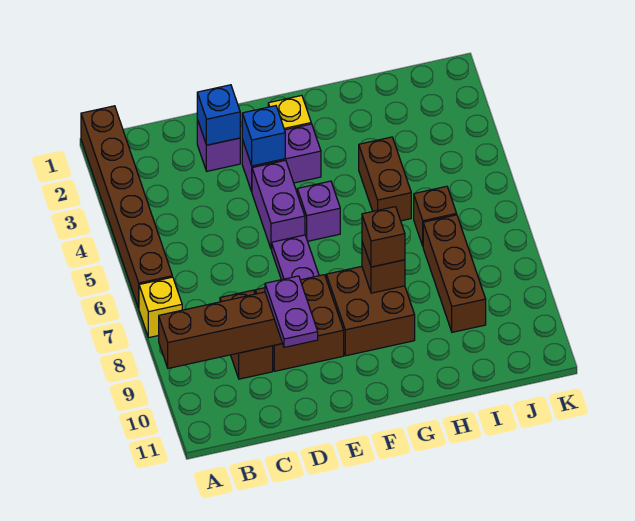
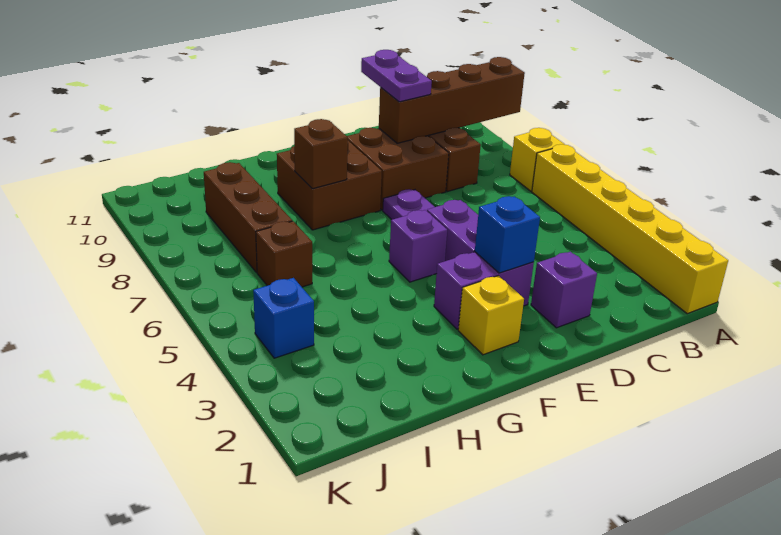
brown brick A1:A6 level 1 -> yellow brick A1:A6 level 1
blue brick D2 level 2 -> blue brick J4 level 1
brown brick G8 level 3 -> none
brown brick H4:H5 level 1 -> none

